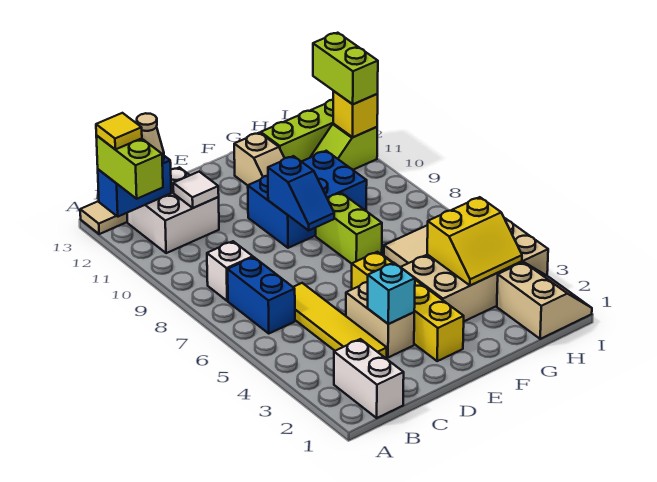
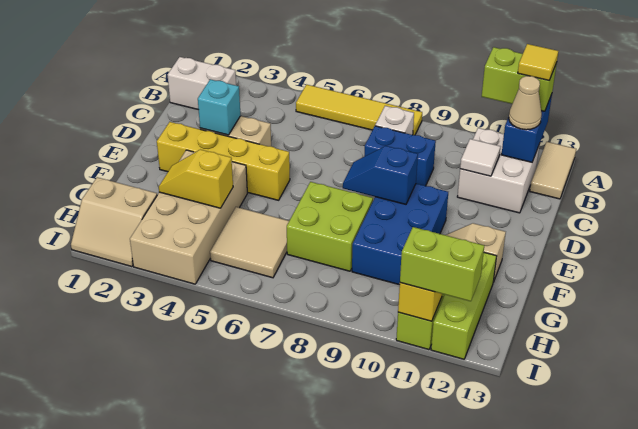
blue brick B6:B7 level 1 -> blue brick C8:C9 level 1
yellow tile C3:C6 level 1 -> yellow tile A5:A8 level 1
lime brick F7:F8 level 1 -> lime brick F7:G8 level 1
yellow slope G3:H4 level 2 top 4 -> yellow slope G3:G4 level 2 top 4

